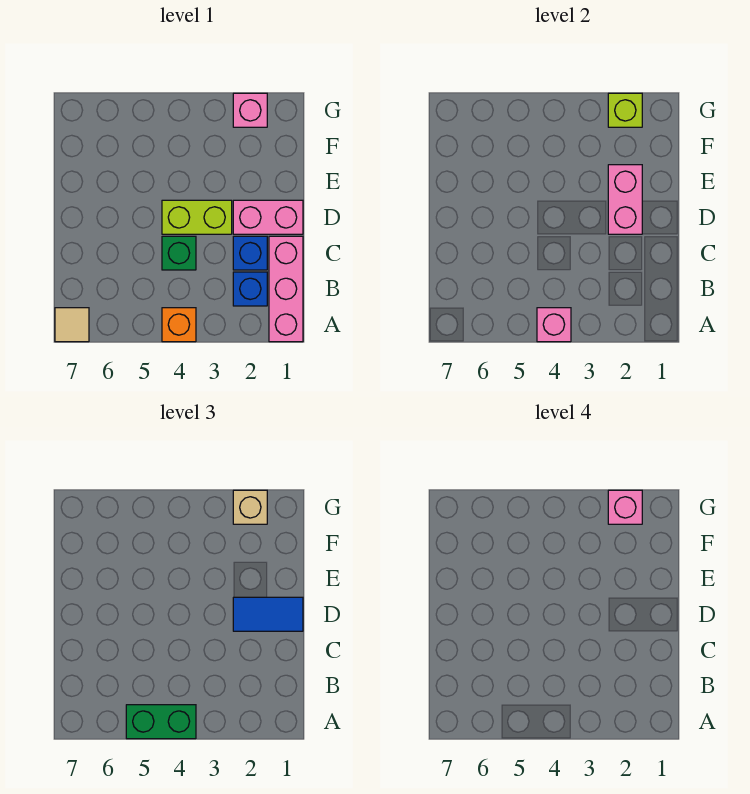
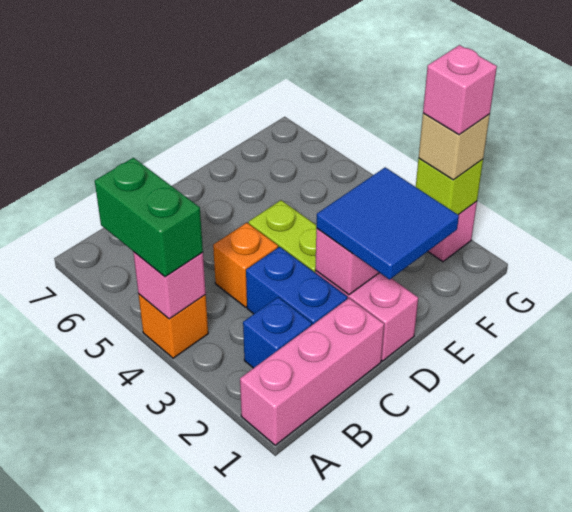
tan tile A7 level 1 -> none
blue brick C2 level 1 -> blue brick C2:C3 level 1
green brick C4 level 1 -> orange brick C4 level 1
blue tile D1:D2 level 3 -> blue tile D1:E2 level 3

